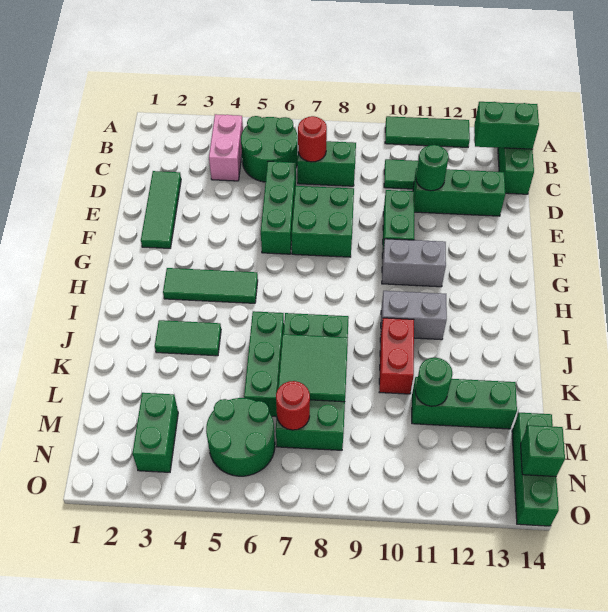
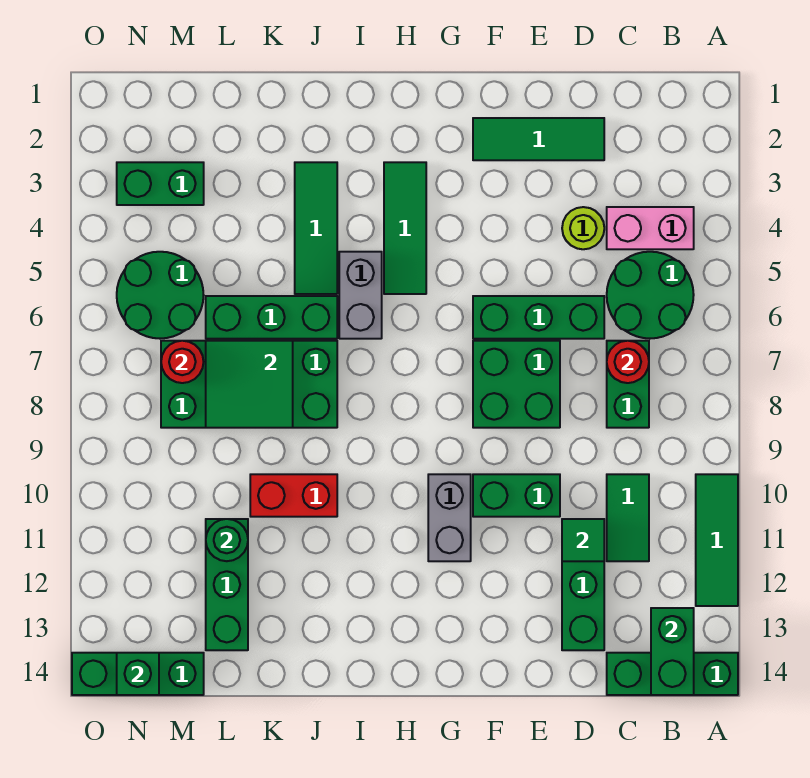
none -> lime round brick D4 level 1
green round brick D11 level 2 -> green tile D11 level 2
grey brick I10:I11 level 1 -> grey brick I5:I6 level 1
green tile J3:J4 level 1 -> green tile J3:J5 level 1

